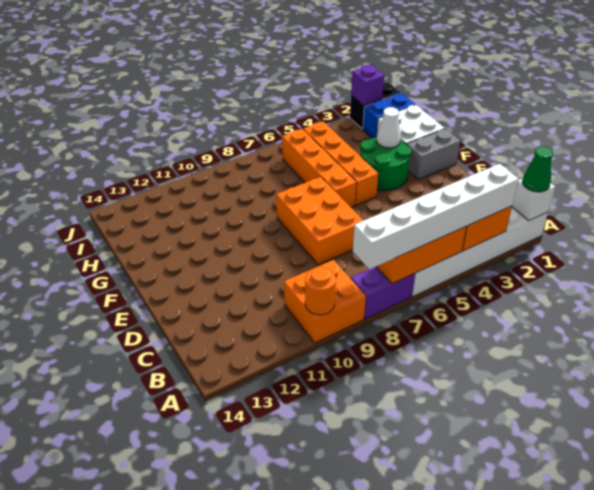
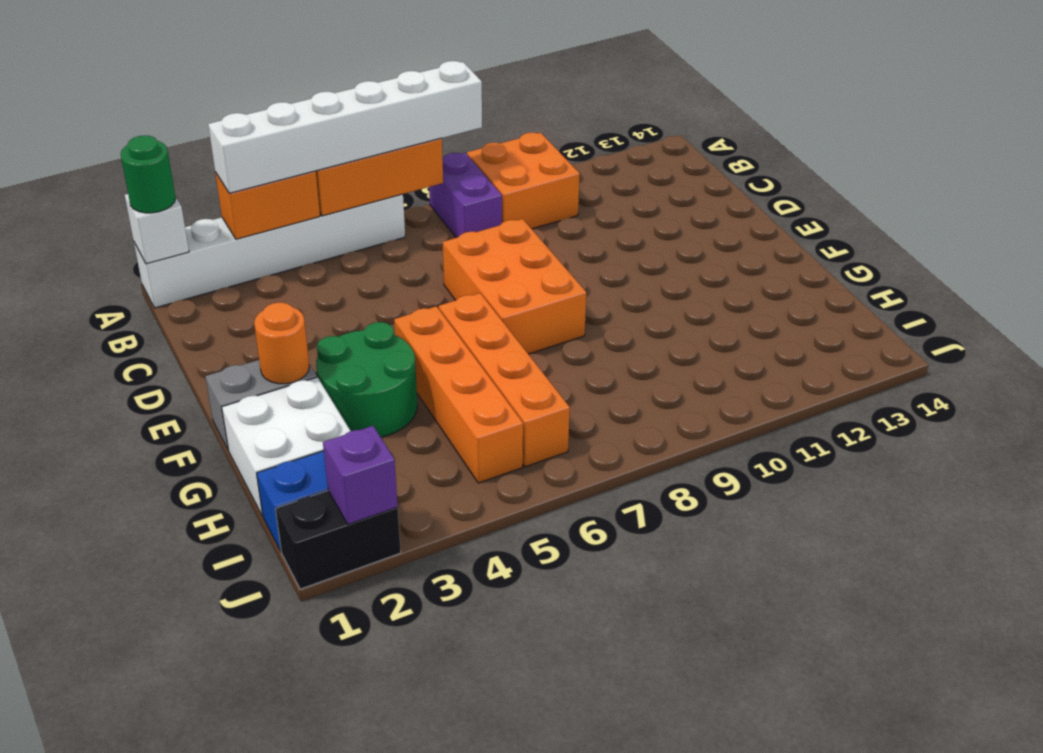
green cone A1 level 3 -> green round brick A1 level 3
purple brick A7:A8 level 1 -> purple brick A8:B8 level 1
orange round brick A10 level 2 -> orange round brick F2 level 2
white cone G3 level 2 -> none

